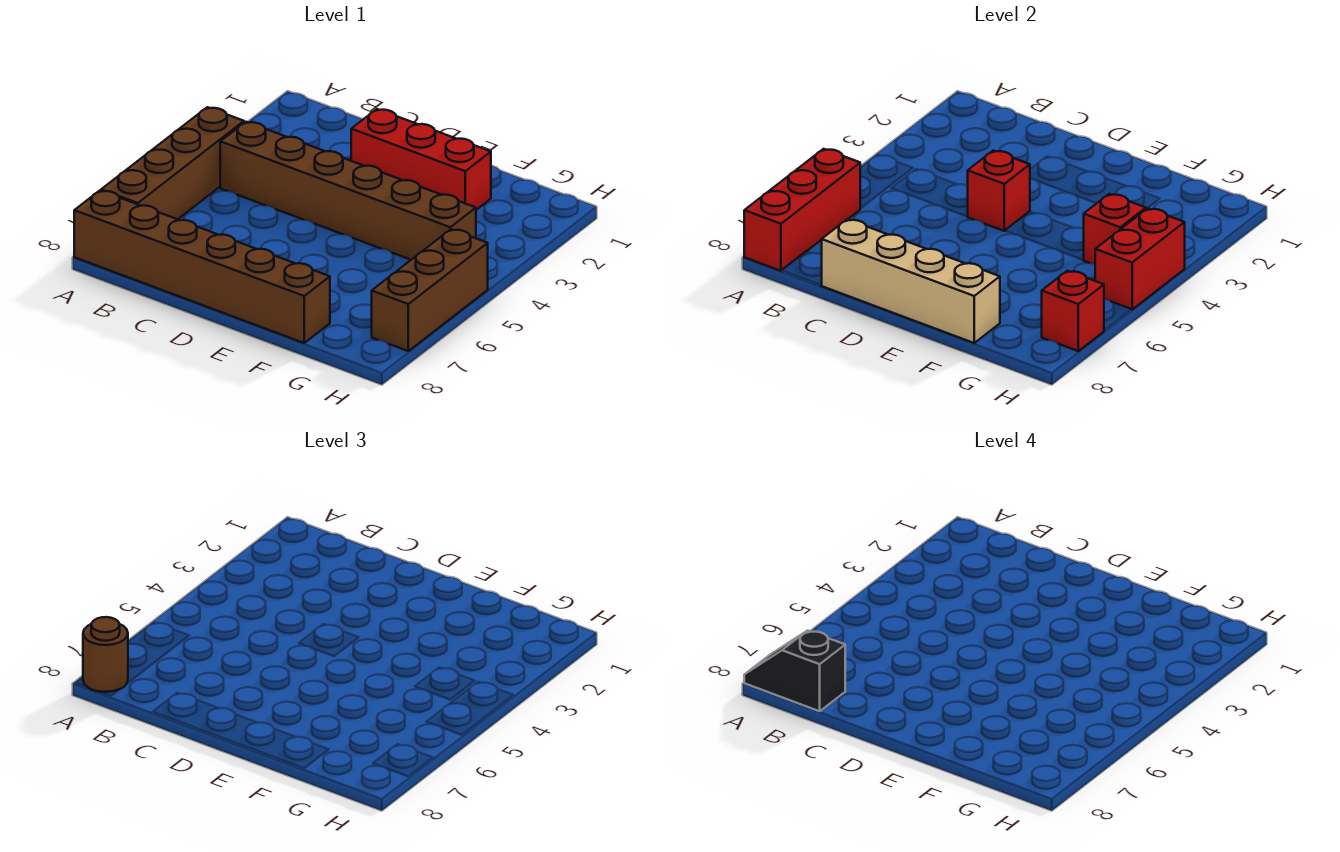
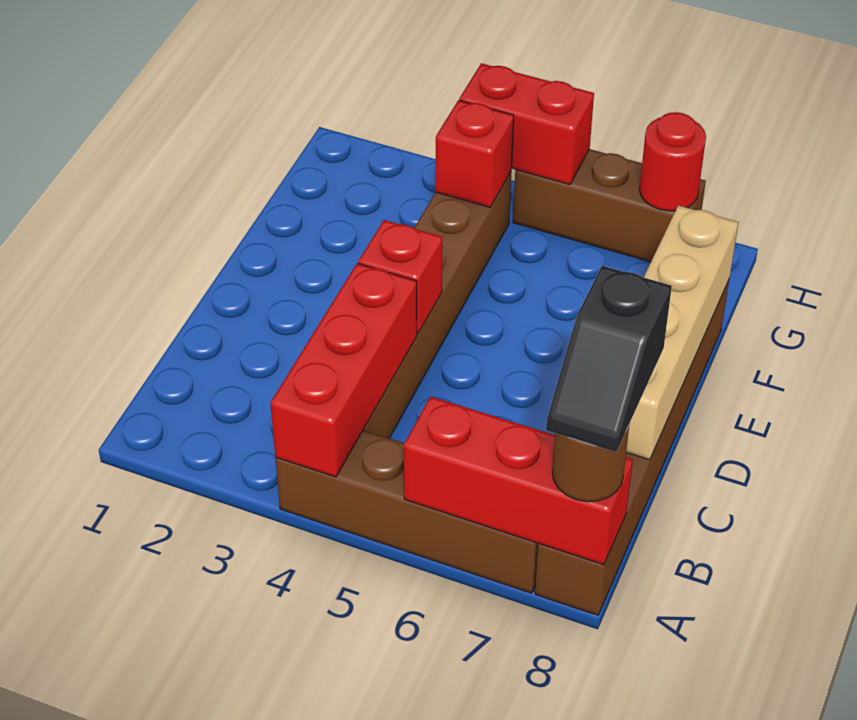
red brick D2:F2 level 1 -> red brick A4:C4 level 2
red brick H7 level 2 -> red round brick H7 level 2

